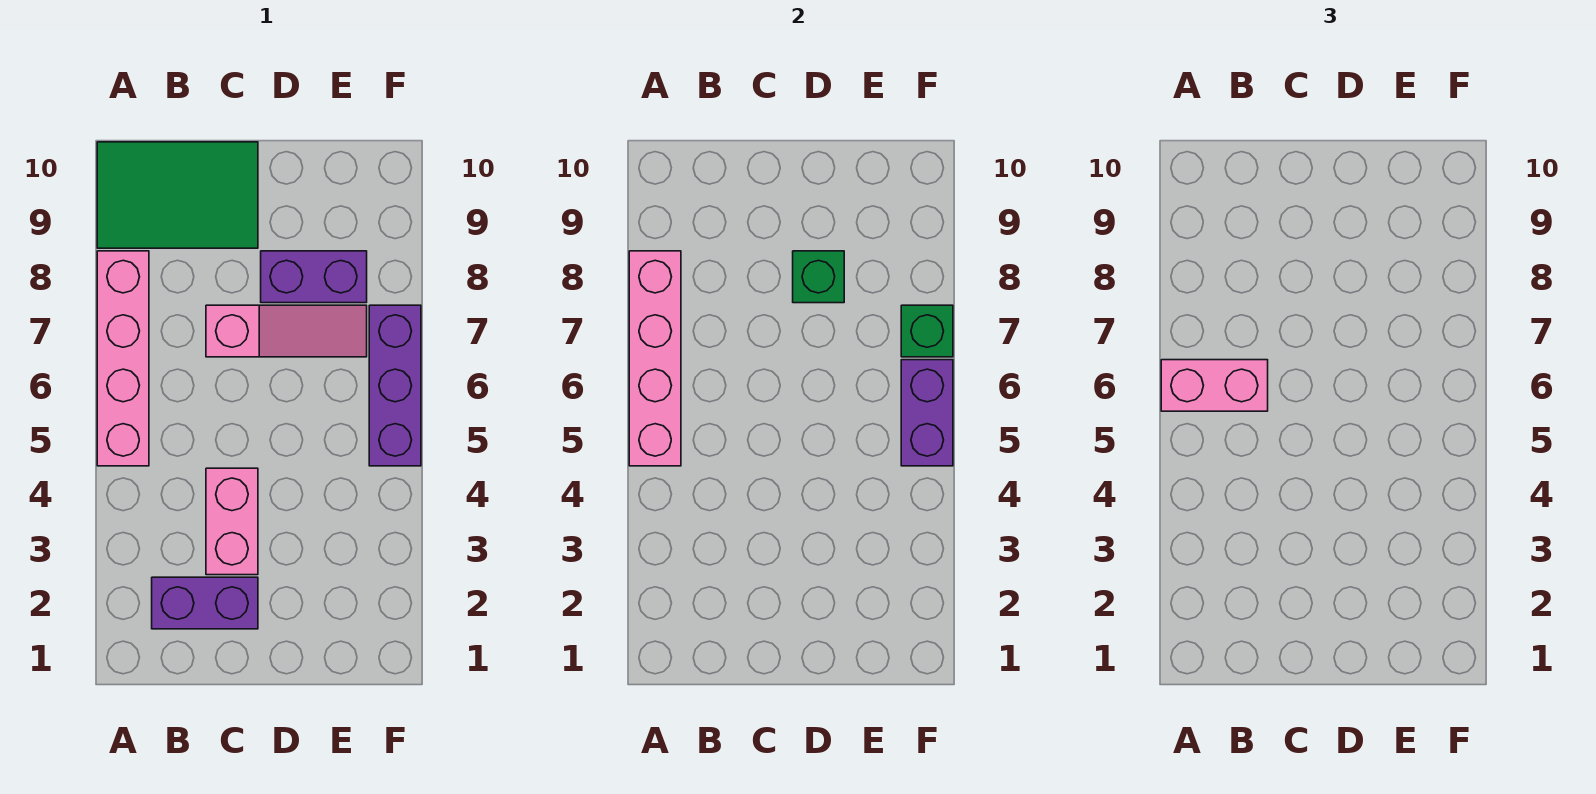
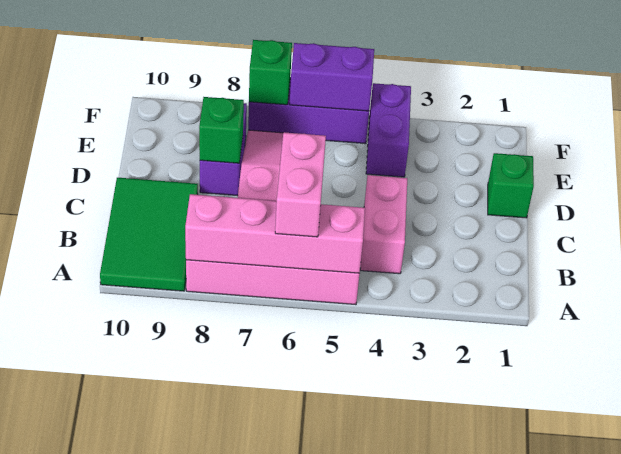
purple brick B2:C2 level 1 -> purple brick E4:F4 level 1
pink brick C3:C4 level 1 -> pink brick B4:C4 level 1
none -> green brick D1 level 1

